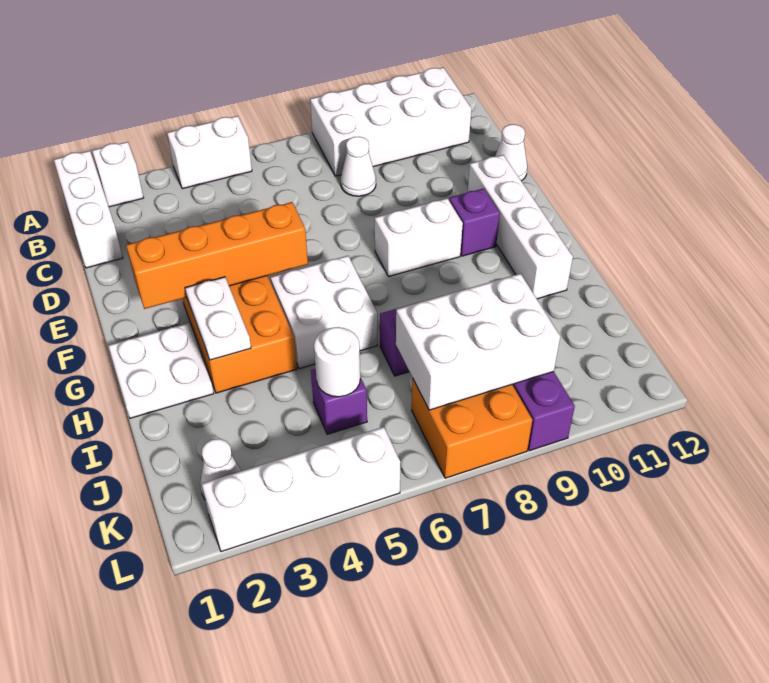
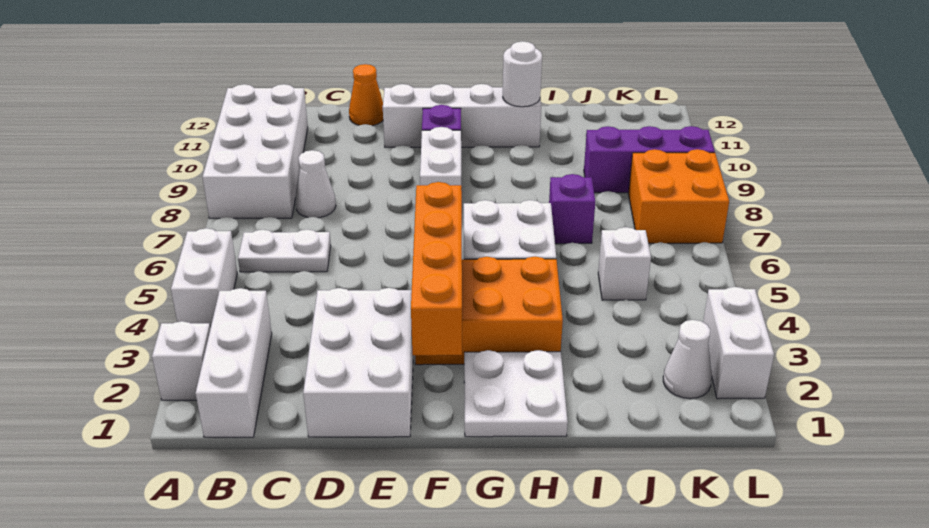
white brick A1:C1 level 1 -> white brick B1:B3 level 1
white cone D12 level 1 -> orange cone D12 level 1
white plate G3:H3 level 2 -> white plate B6:C6 level 1
purple brick J5 level 1 -> white brick J5 level 1
white round brick J5 level 2 -> white round brick H11 level 2
white brick J7:K9 level 2 -> white brick D1:E3 level 1
white brick L2:L5 level 1 -> white brick L2:L3 level 1

